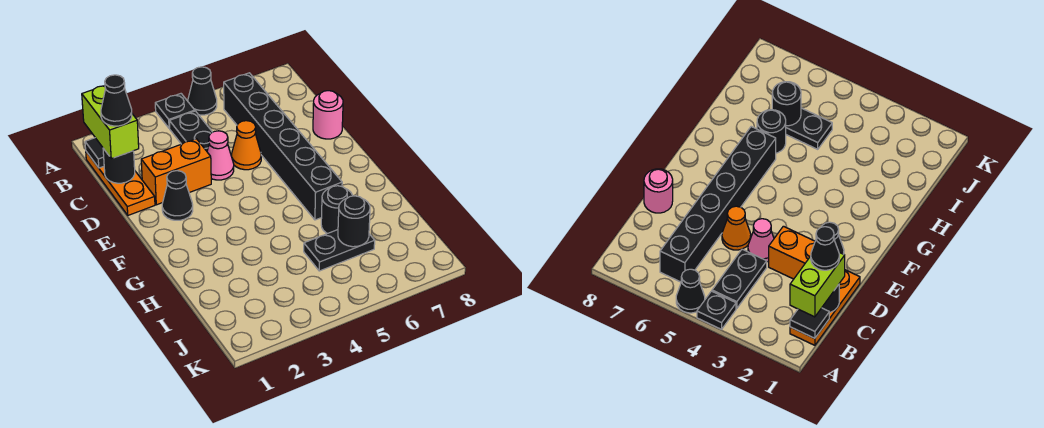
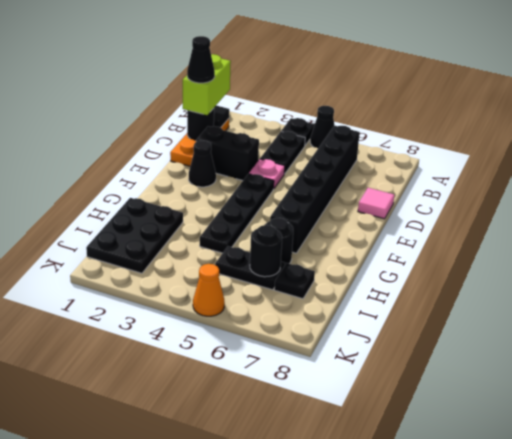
orange brick D2:D3 level 1 -> black brick D2:D3 level 1
pink cone D4 level 1 -> pink plate D4 level 1
orange cone D5 level 1 -> orange cone K5 level 1
pink round brick D8 level 1 -> pink tile D8 level 1
none -> black plate E4:H4 level 1
none -> black plate H1:J2 level 1
none -> black plate I7 level 1

